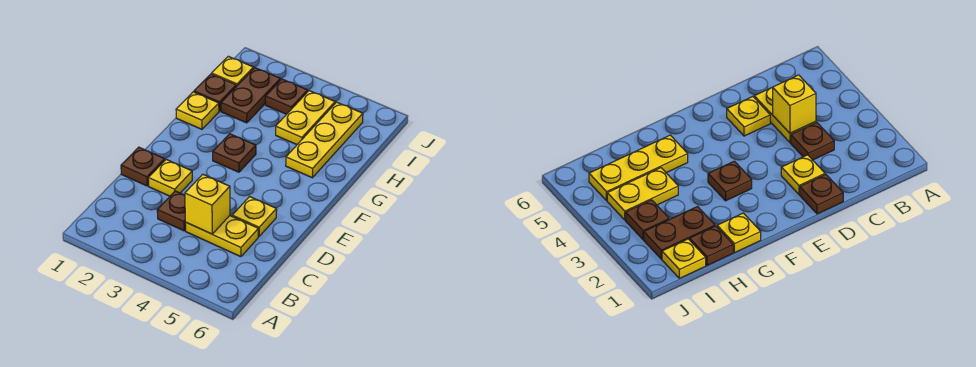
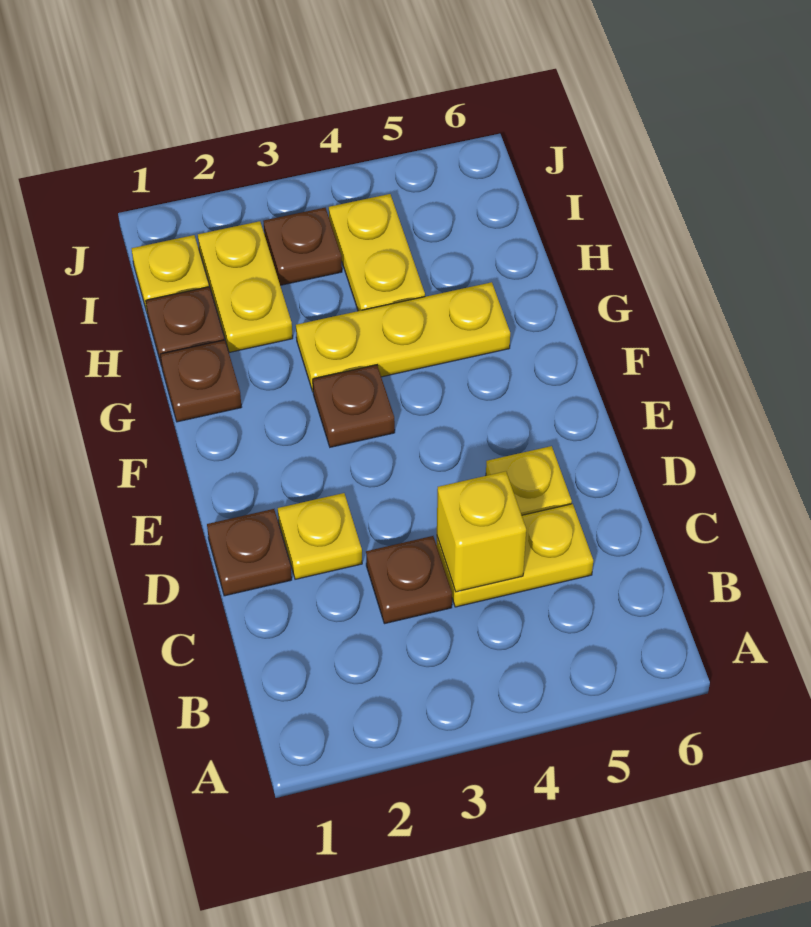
yellow plate G1 level 1 -> brown plate G1 level 1
yellow plate G5:I5 level 1 -> yellow plate G3:G5 level 1
brown plate H2:I2 level 1 -> yellow plate H2:I2 level 1

